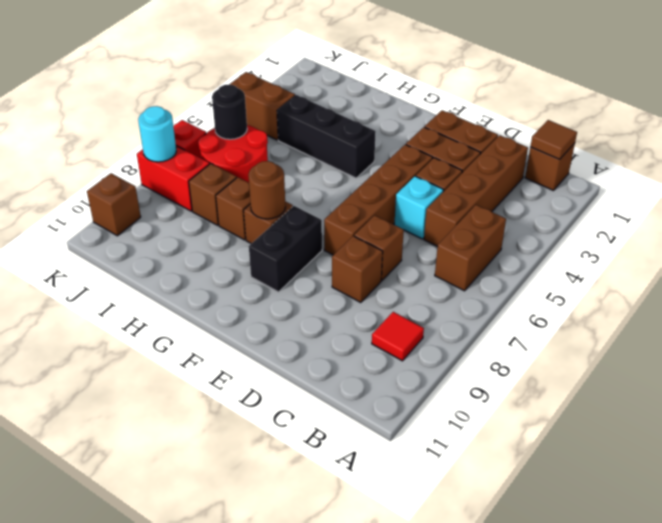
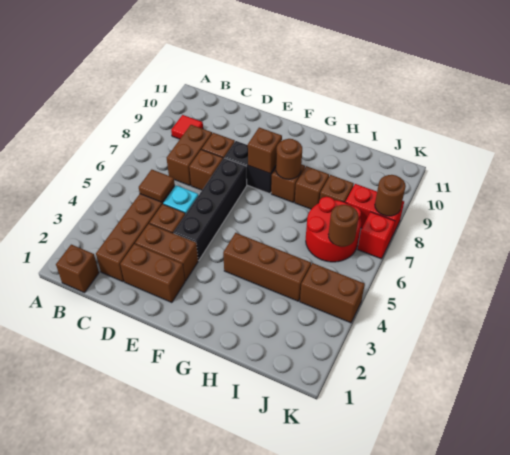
brown tile B1 level 2 -> brown tile C5 level 2
brown brick B5:B6 level 1 -> brown brick C7:C8 level 1
brown brick E4:E7 level 1 -> black brick E4:E7 level 1
black brick F8:F9 level 1 -> black brick E8:F8 level 1
black brick G4:I4 level 1 -> brown brick G4:I4 level 1
black round brick J6 level 2 -> brown round brick J6 level 2
cyan round brick K8 level 2 -> brown round brick K8 level 2
brown brick K10 level 1 -> brown brick F8 level 2

